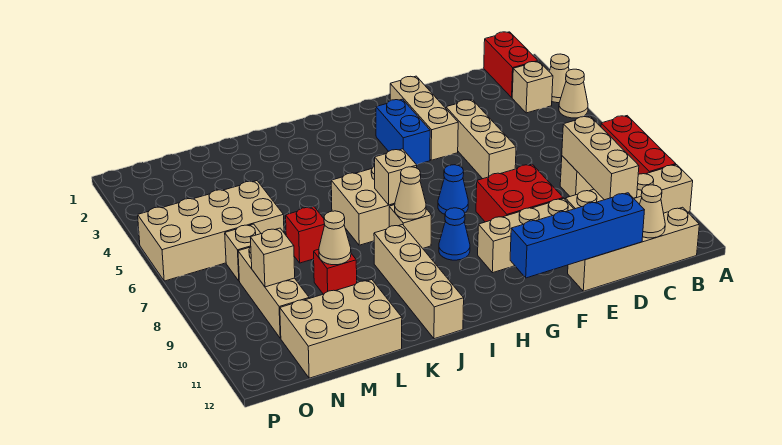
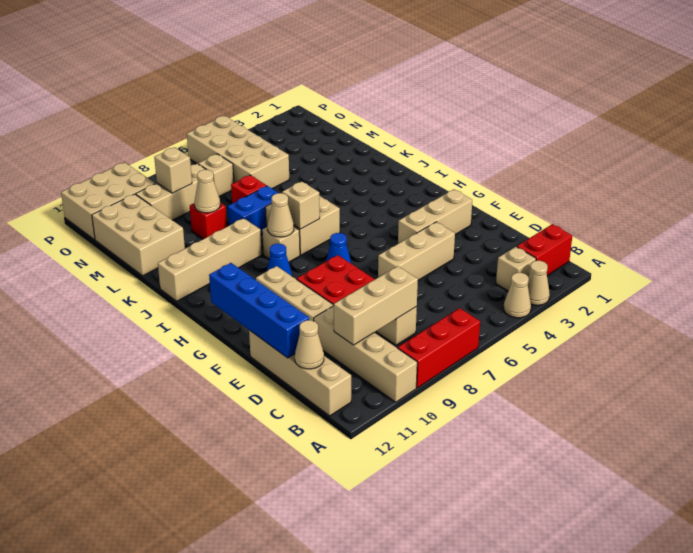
blue brick G3:G4 level 1 -> blue brick K7:K8 level 1
none -> tan brick O10:P12 level 1

